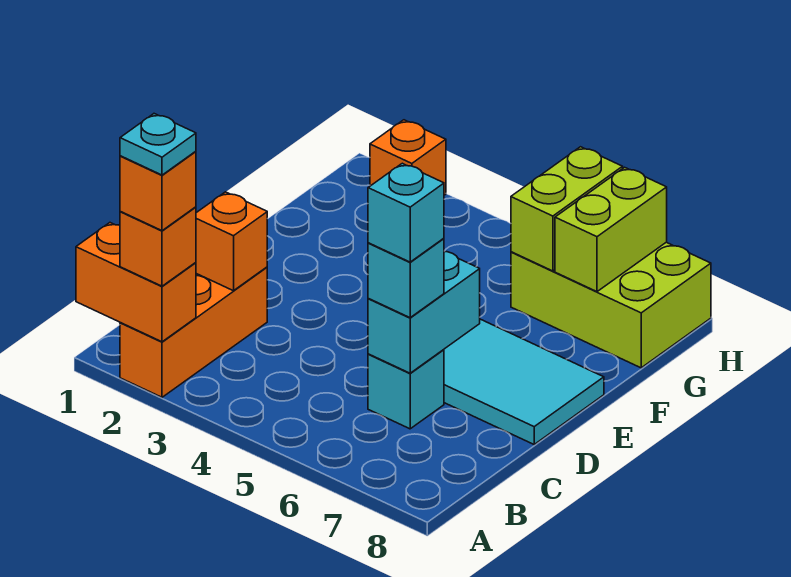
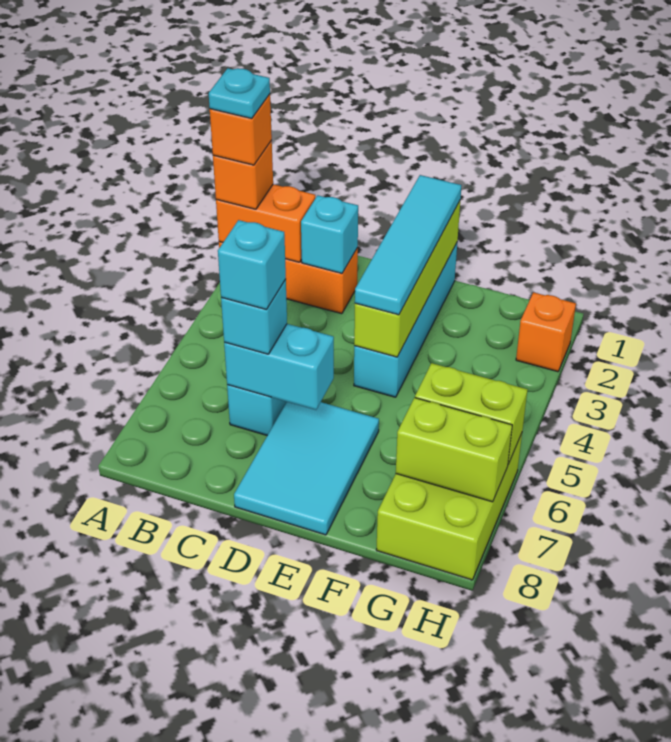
orange brick A1:A2 level 2 -> orange brick A2:B2 level 2
orange brick C2 level 2 -> cyan brick C2 level 2
none -> cyan brick E1:E4 level 1
none -> lime brick E1:E4 level 2
none -> cyan tile E1:E4 level 3

